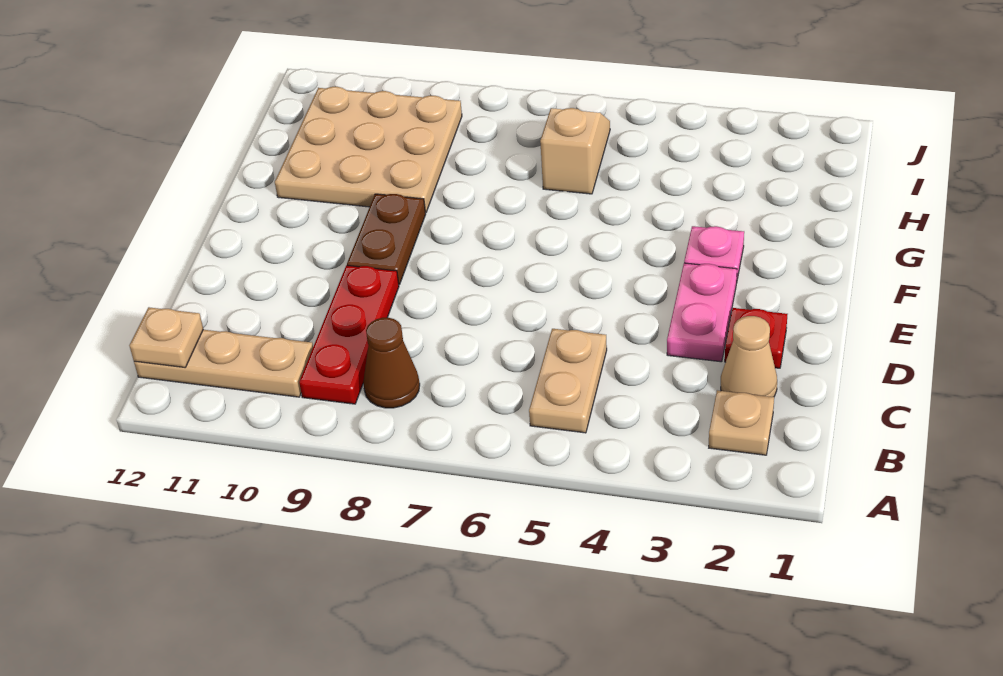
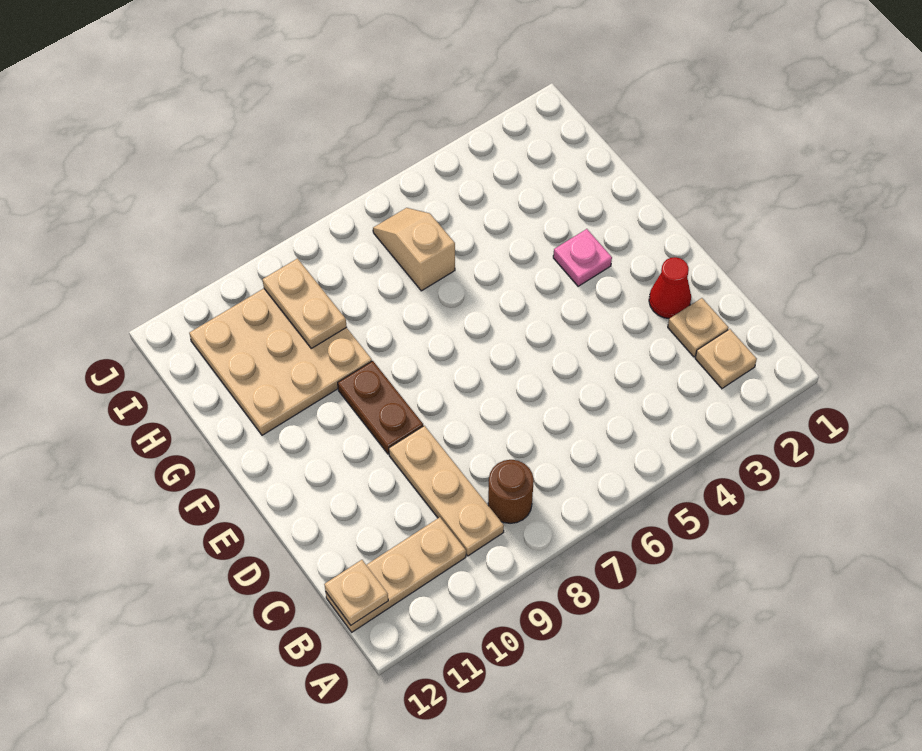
tan plate B5:C5 level 1 -> tan plate H9:I9 level 2
brown cone B8 level 1 -> brown round brick B8 level 1
red plate B9:D9 level 1 -> tan plate B9:D9 level 1
tan cone C2 level 1 -> tan plate C2 level 1
red plate D2 level 1 -> red cone D2 level 1
pink plate D3:E3 level 1 -> none

